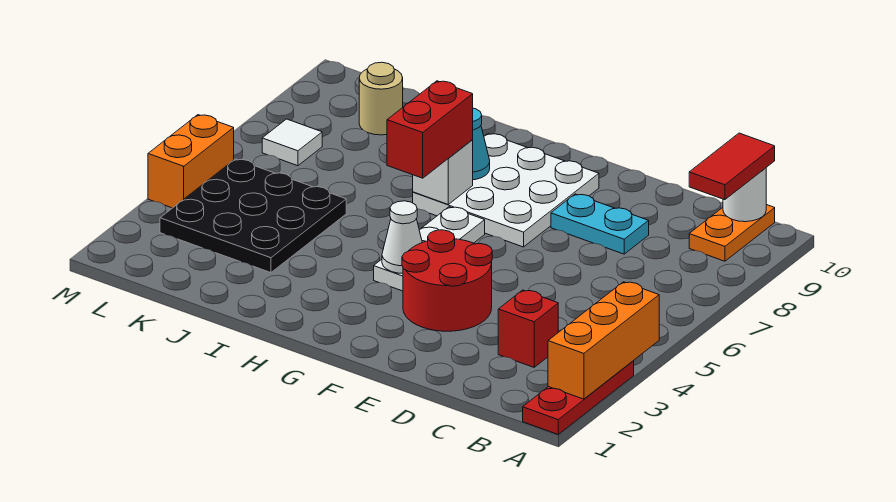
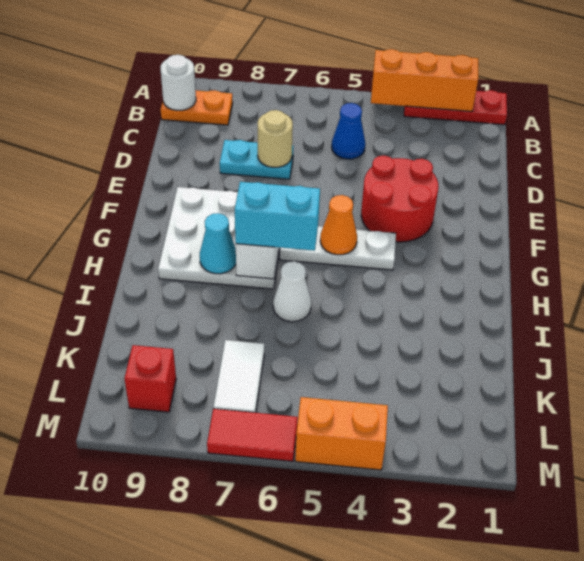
red tile B9:B10 level 3 -> red tile M6:M7 level 1
red brick C3 level 1 -> red brick L9 level 1
none -> blue cone C5 level 1
cyan plate D8:E8 level 1 -> cyan plate D7:D8 level 1
white cone G4 level 2 -> white cone I6 level 1
none -> orange cone G5 level 2
red brick H6:H7 level 3 -> cyan brick H6:H7 level 3
black plate J3:L5 level 1 -> none
tan round brick K9 level 1 -> tan round brick D7 level 2
white tile L7 level 1 -> white tile K7:L7 level 1

